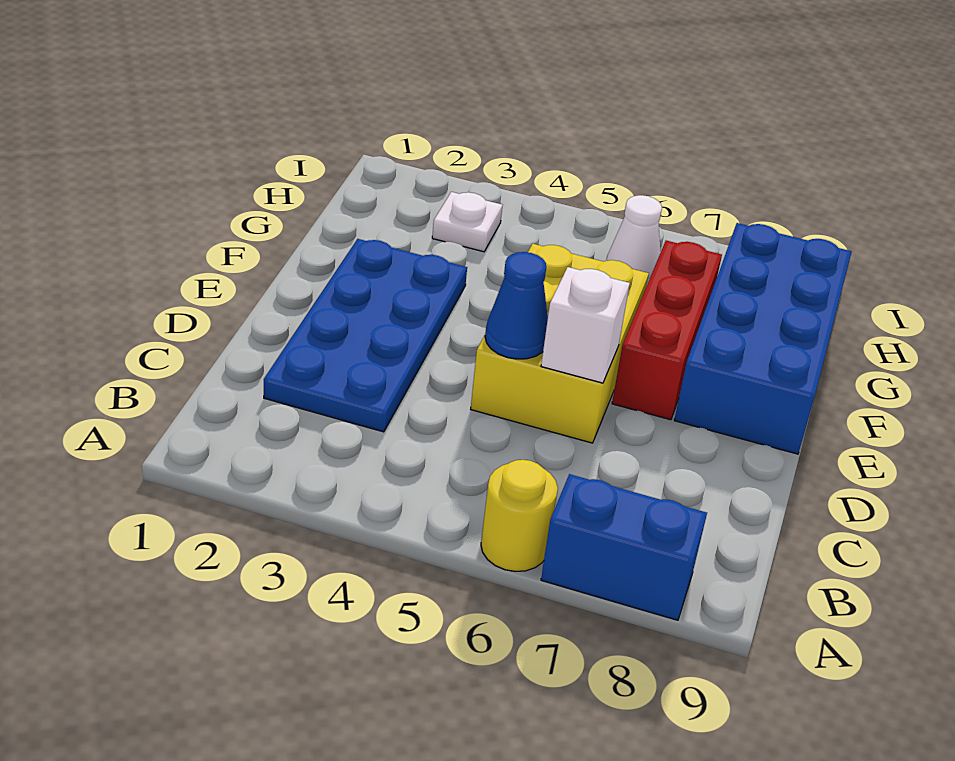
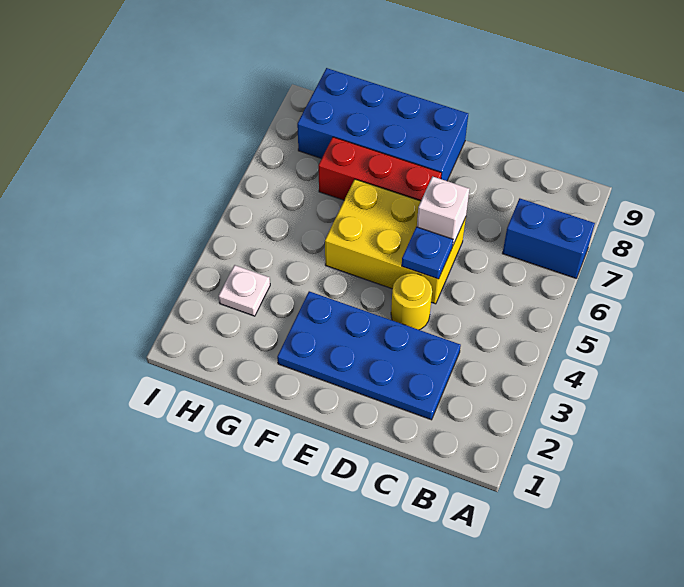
yellow round brick A6 level 1 -> yellow round brick D4 level 1
blue brick A7:A8 level 1 -> blue brick A7:B7 level 1
blue cone D5 level 2 -> blue plate D5 level 2
white cone H6 level 1 -> none

